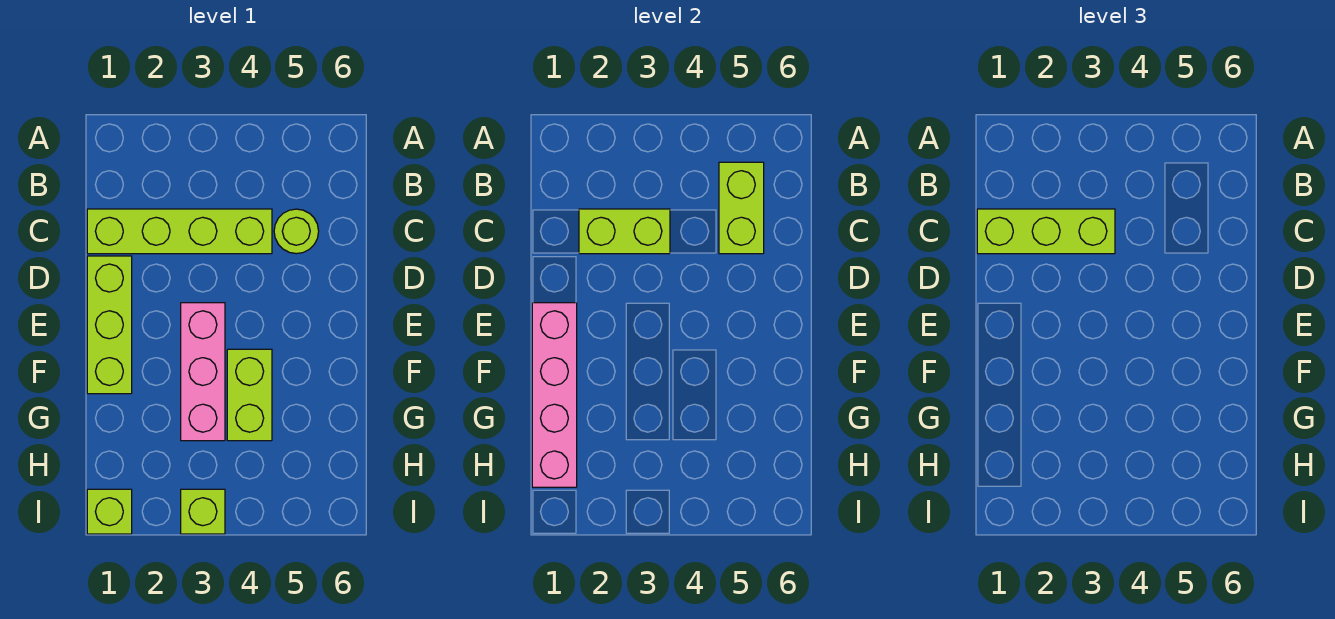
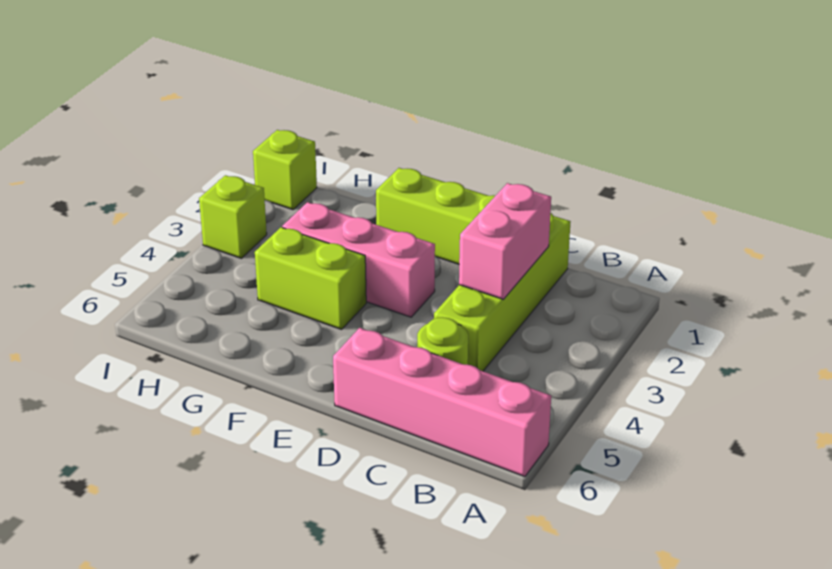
lime brick B5:C5 level 2 -> none
lime brick C1:C3 level 3 -> none
lime brick C2:C3 level 2 -> pink brick C2:C3 level 2
pink brick E1:H1 level 2 -> pink brick A6:D6 level 1

